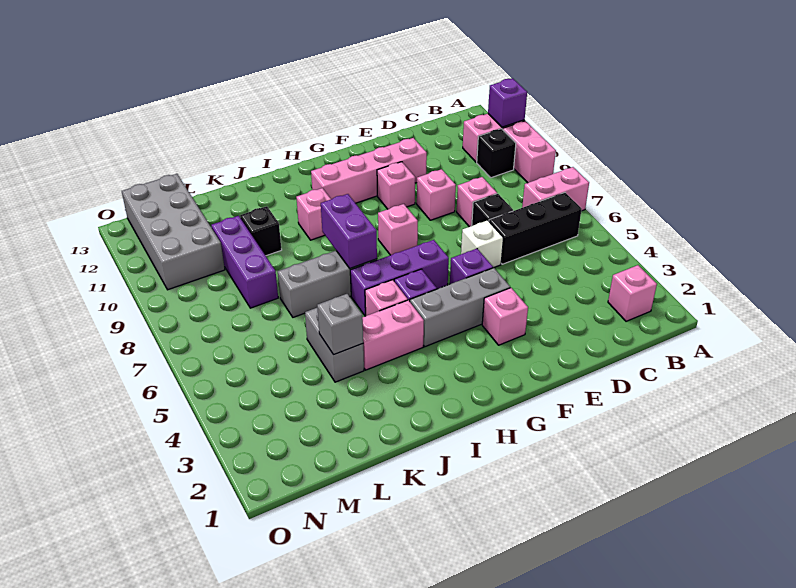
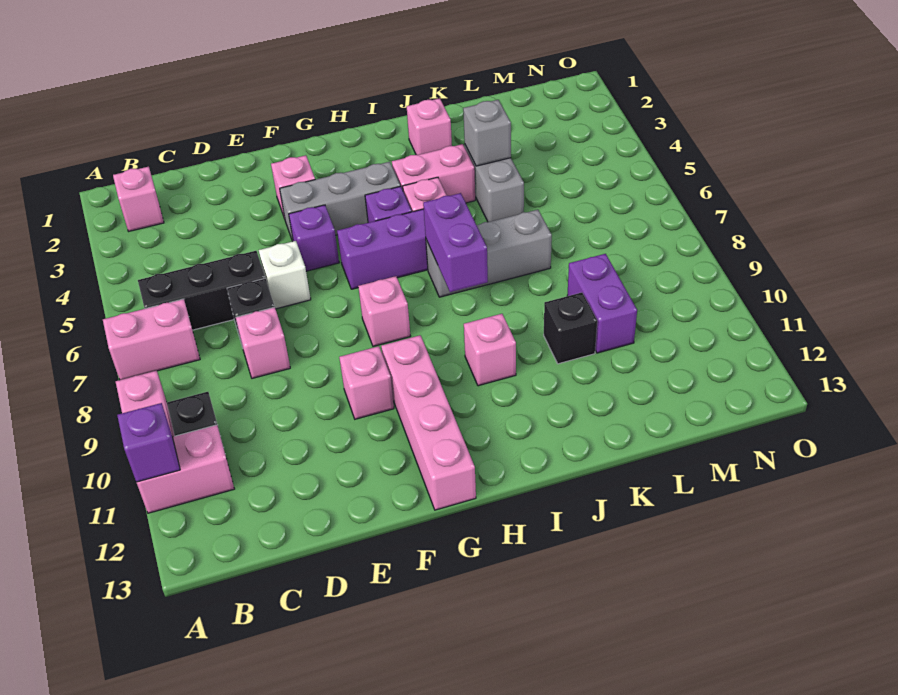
pink brick E9 level 1 -> pink brick J2 level 1
pink brick E11:H11 level 1 -> pink brick G10:G13 level 1
purple brick L8:L10 level 1 -> purple brick L9:L10 level 1
grey brick M10:N13 level 1 -> none

